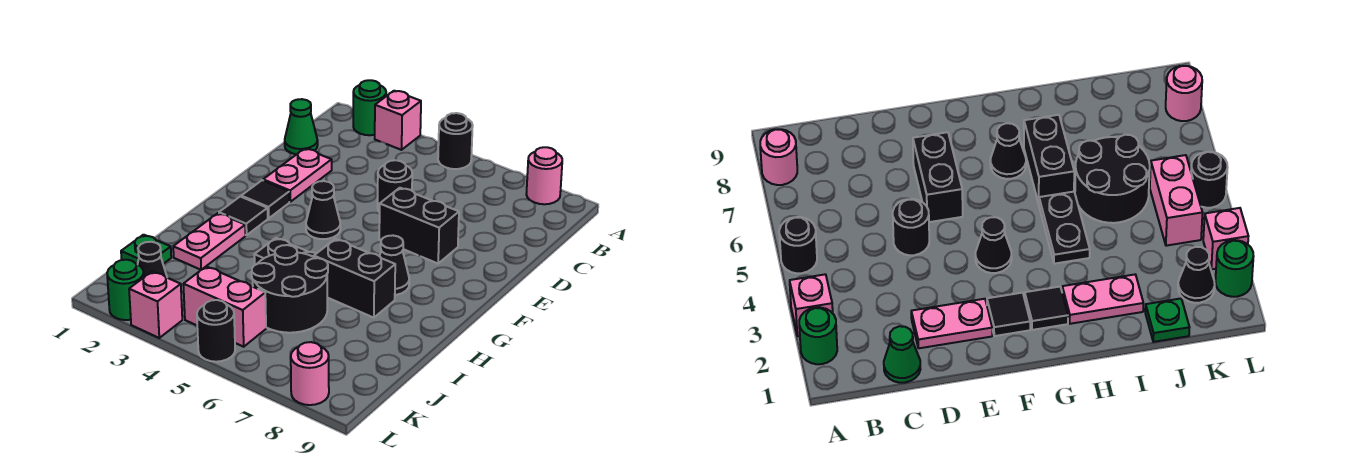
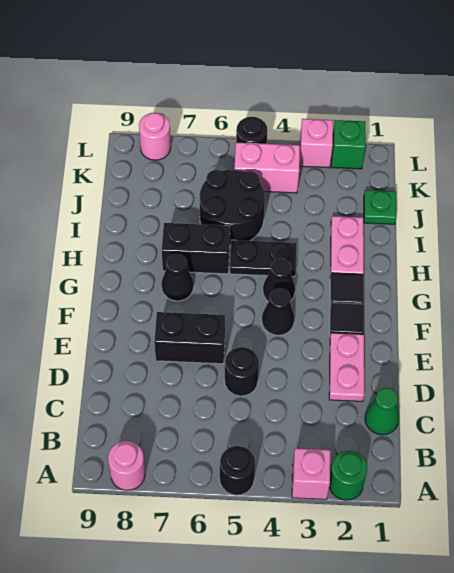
black cone K2 level 1 -> black cone G4 level 1
green round brick L2 level 1 -> green brick L2 level 1

